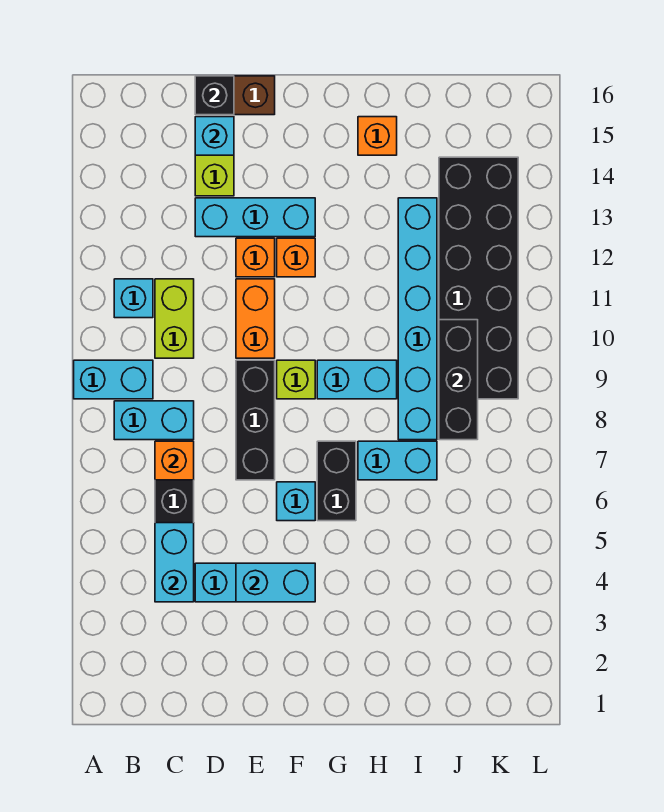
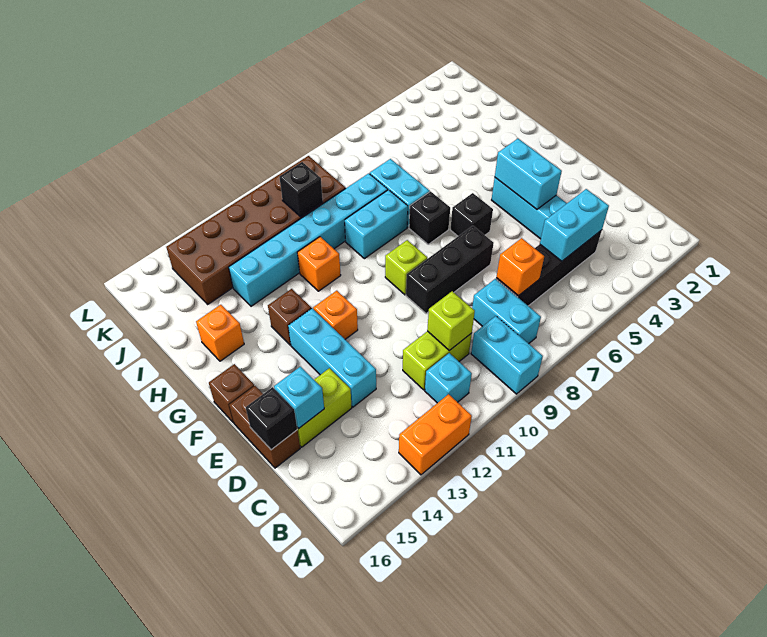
none -> lime brick C10 level 2
orange brick E10:E11 level 1 -> orange brick A12:A13 level 1
orange brick E12 level 1 -> orange brick H11 level 1
cyan brick F6 level 1 -> black brick F6 level 1
none -> brown brick F16 level 1
black brick G6:G7 level 1 -> black brick G7 level 1
cyan brick G9:H9 level 1 -> cyan brick H8:H9 level 1
none -> brown brick G13 level 1
black brick J8:J10 level 2 -> black brick J10 level 2
black brick J9:K14 level 1 -> brown brick J9:K14 level 1

